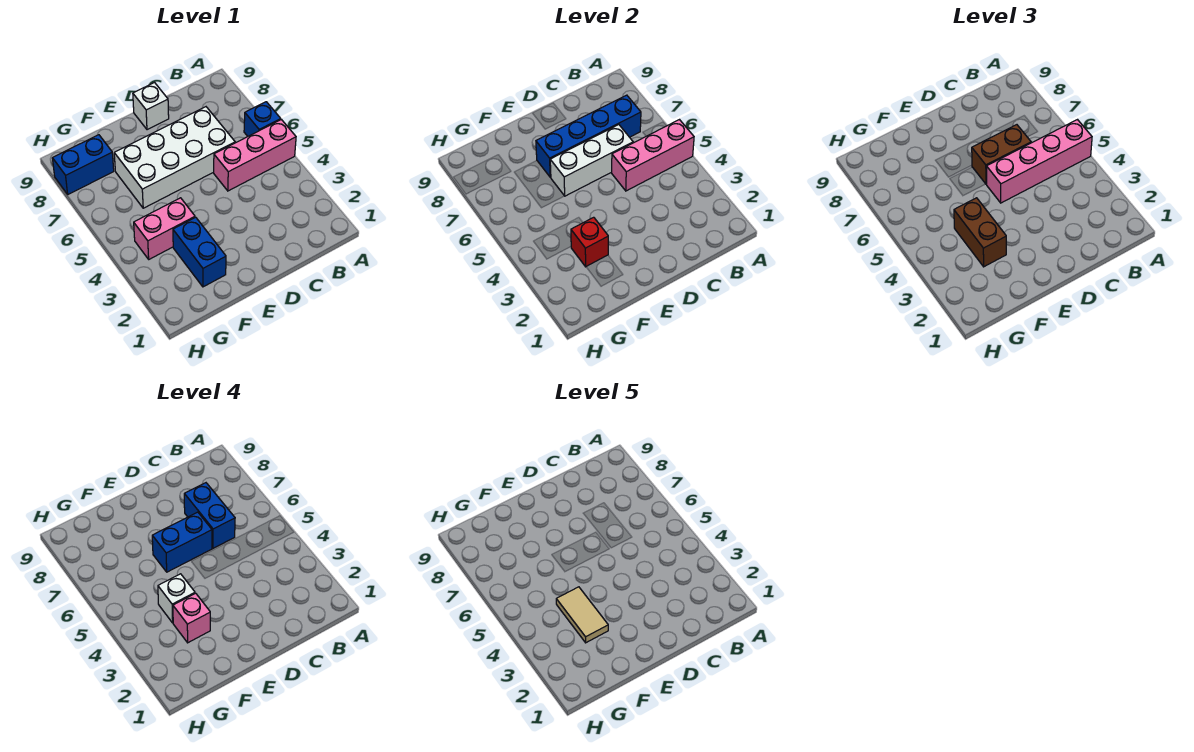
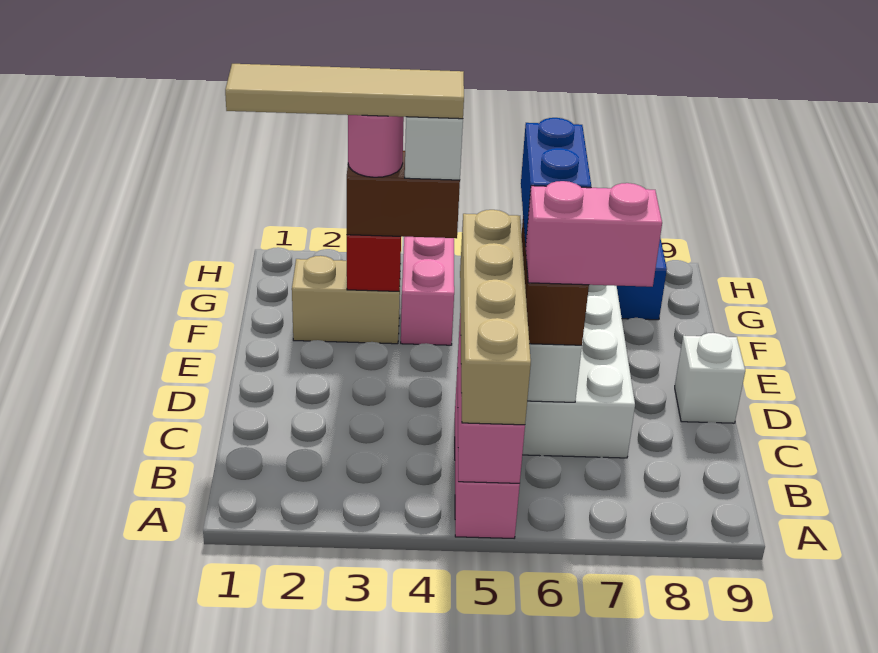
pink brick A5:D5 level 3 -> tan brick A5:D5 level 3
blue brick A6 level 1 -> none
blue brick B7:E7 level 2 -> none
blue brick C6:C7 level 4 -> pink brick C6:C7 level 4
blue brick F2:F3 level 1 -> tan brick F2:F3 level 1
pink brick F3 level 4 -> pink round brick F3 level 4
tan tile F3:F4 level 5 -> tan tile F1:F4 level 5

